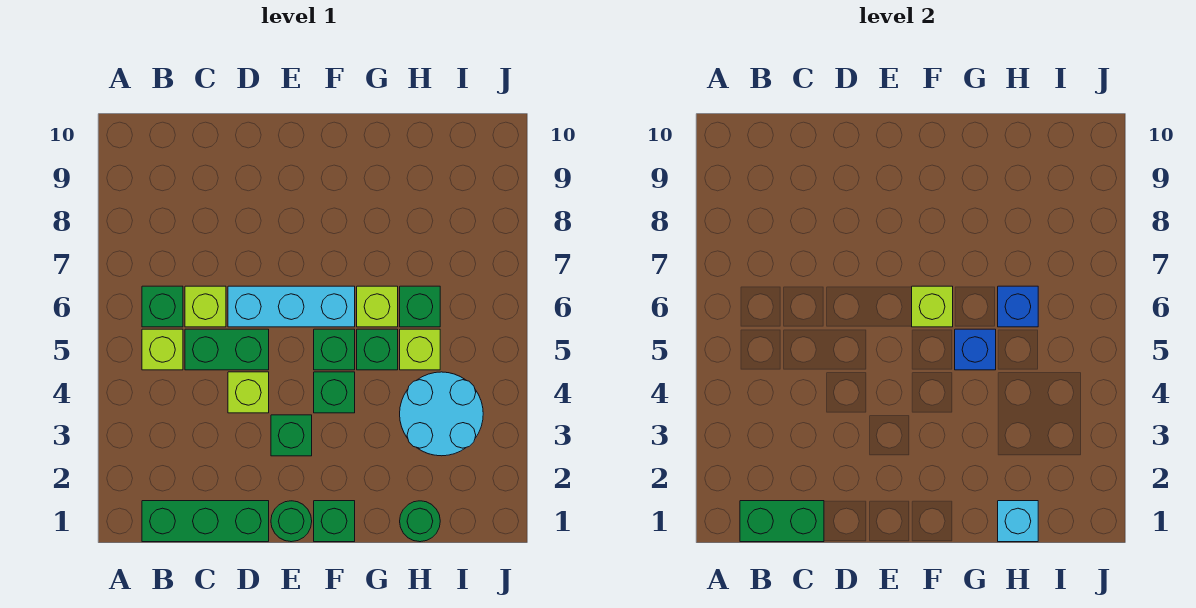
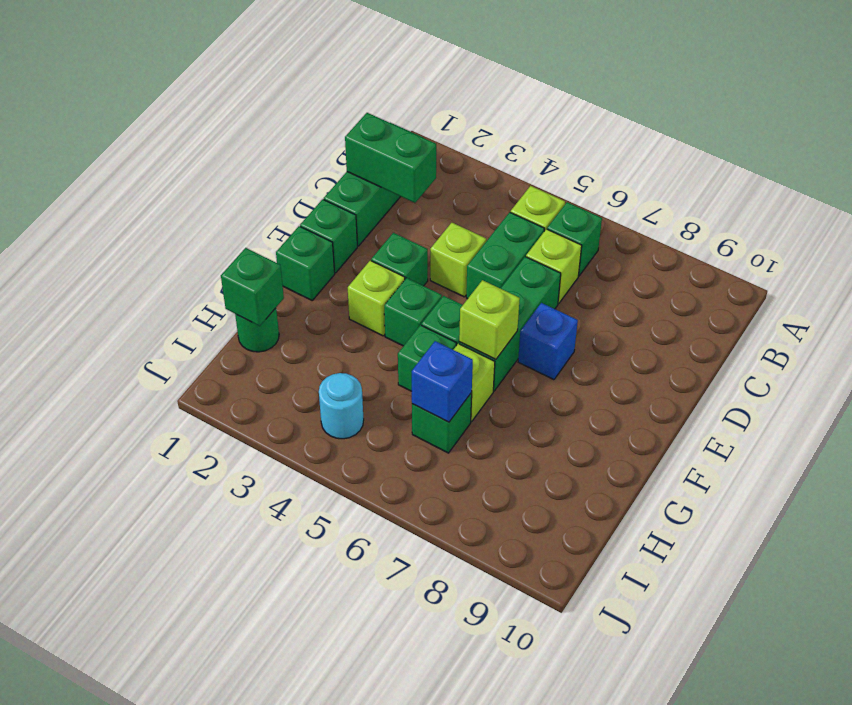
green brick B1:C1 level 2 -> green brick C1:C2 level 2
cyan brick D6:F6 level 1 -> green brick D6:F6 level 1
green round brick E1 level 1 -> green brick E1 level 1
blue brick G5 level 2 -> blue brick E7 level 1
cyan brick H1 level 2 -> green brick H1 level 2
cyan round brick H3:I4 level 1 -> cyan round brick I4 level 1
lime brick H5 level 1 -> lime brick F3 level 1

